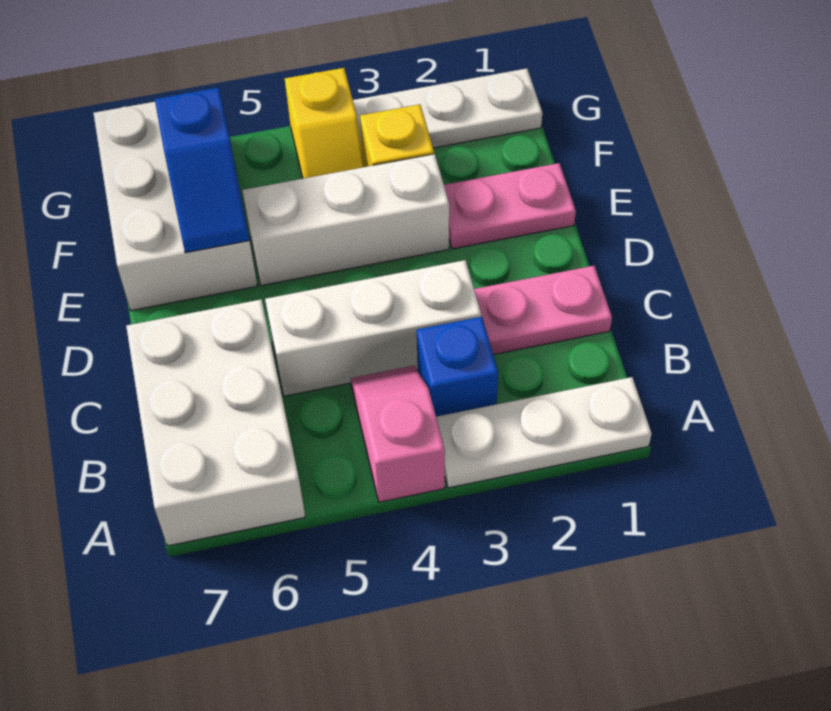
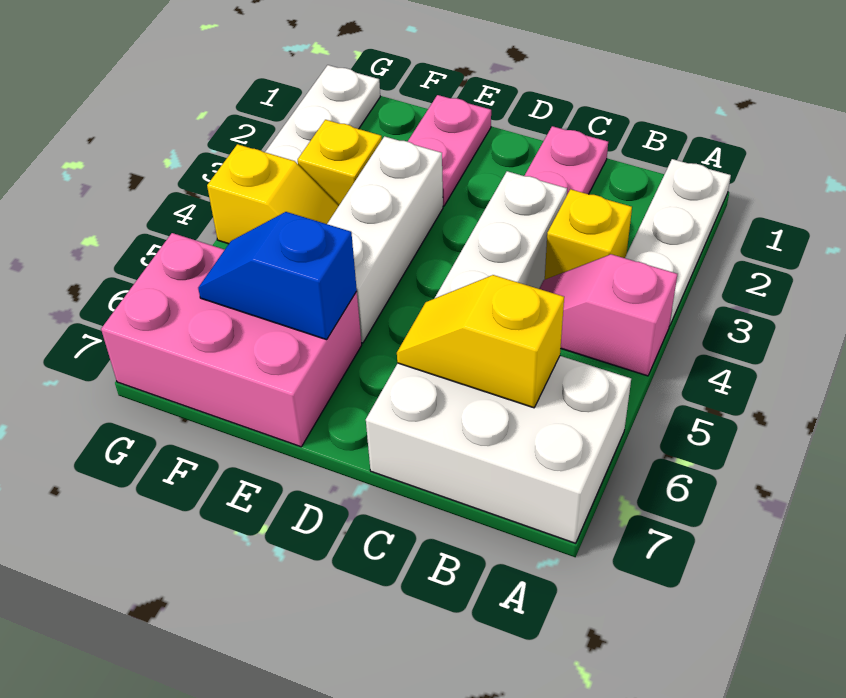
blue brick B3 level 1 -> yellow brick B3 level 1
none -> yellow slope B6:C6 level 2 top B
white brick E6:G7 level 1 -> pink brick E6:G7 level 1
blue slope E6:F6 level 2 top F -> blue slope E6:F6 level 2 top E

